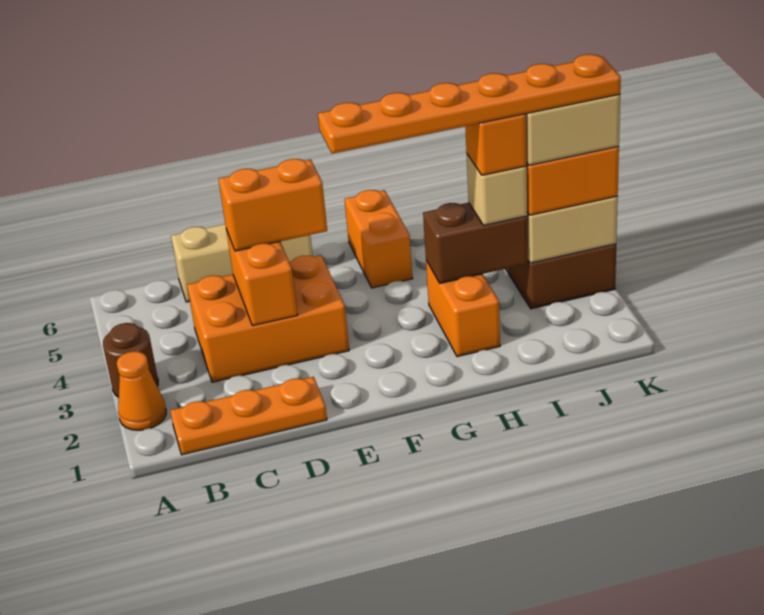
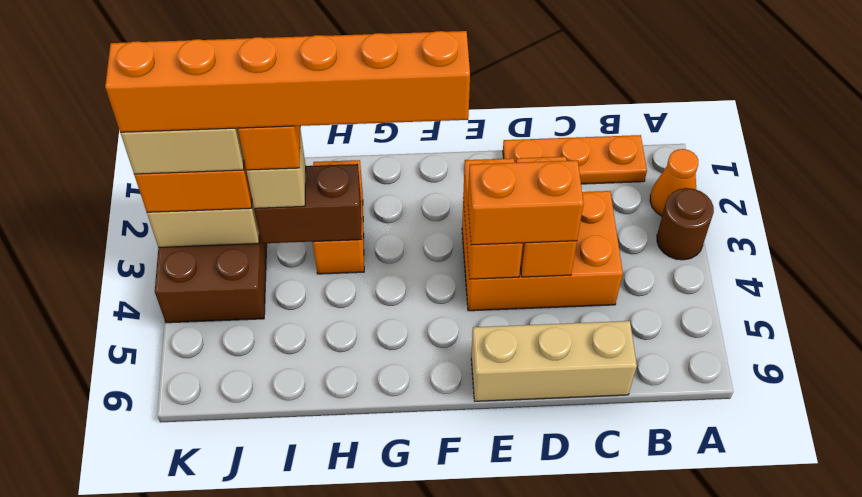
orange plate F3:K3 level 5 -> orange brick F3:K3 level 5
orange brick G5:G6 level 1 -> orange brick E3:E4 level 2

